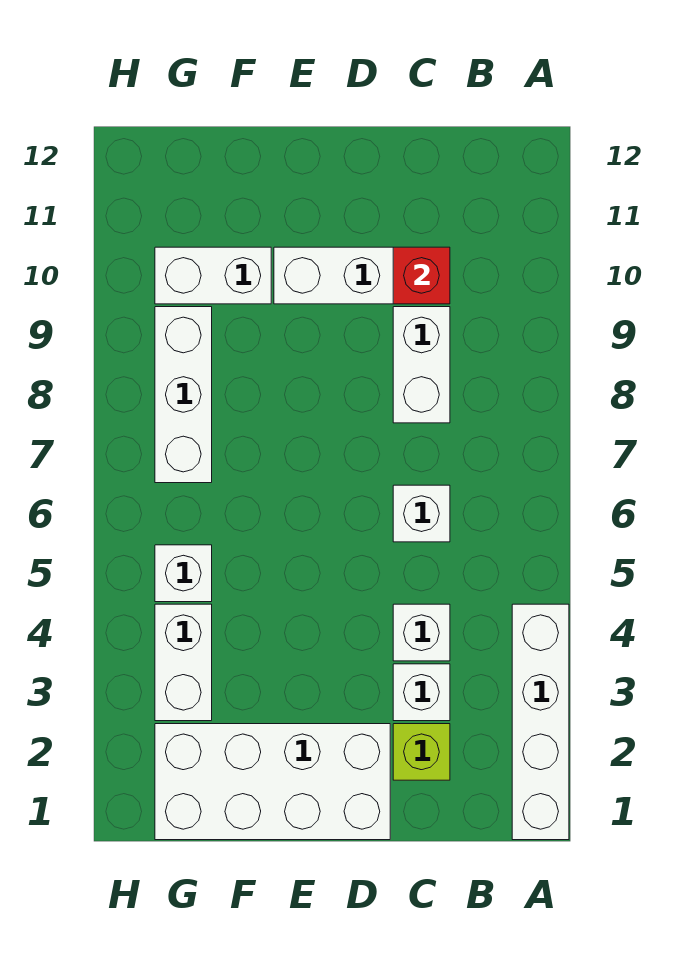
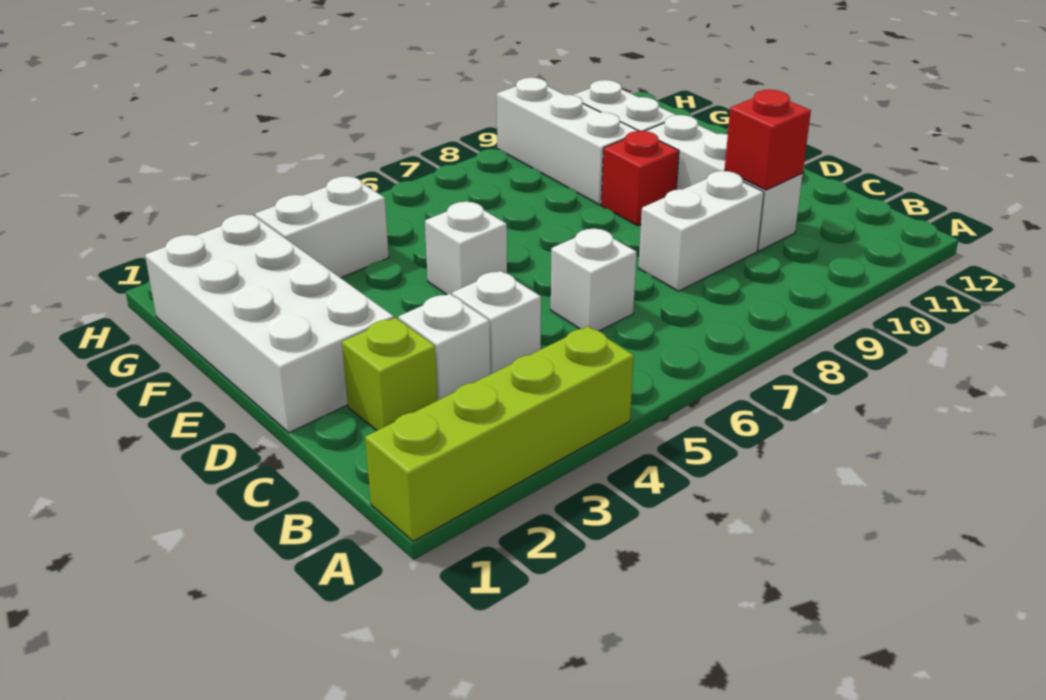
white brick A1:A4 level 1 -> lime brick A1:A4 level 1
none -> red brick E9 level 1
white brick G5 level 1 -> white brick E5 level 1
white brick G7:G9 level 1 -> white brick F9:H9 level 1

